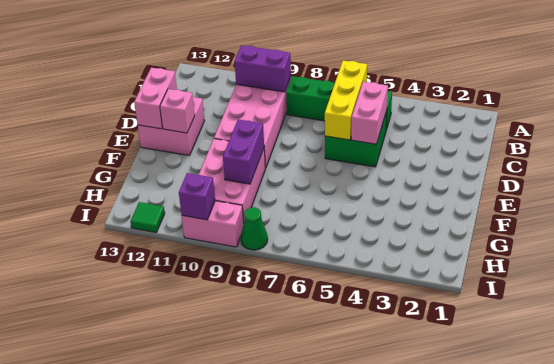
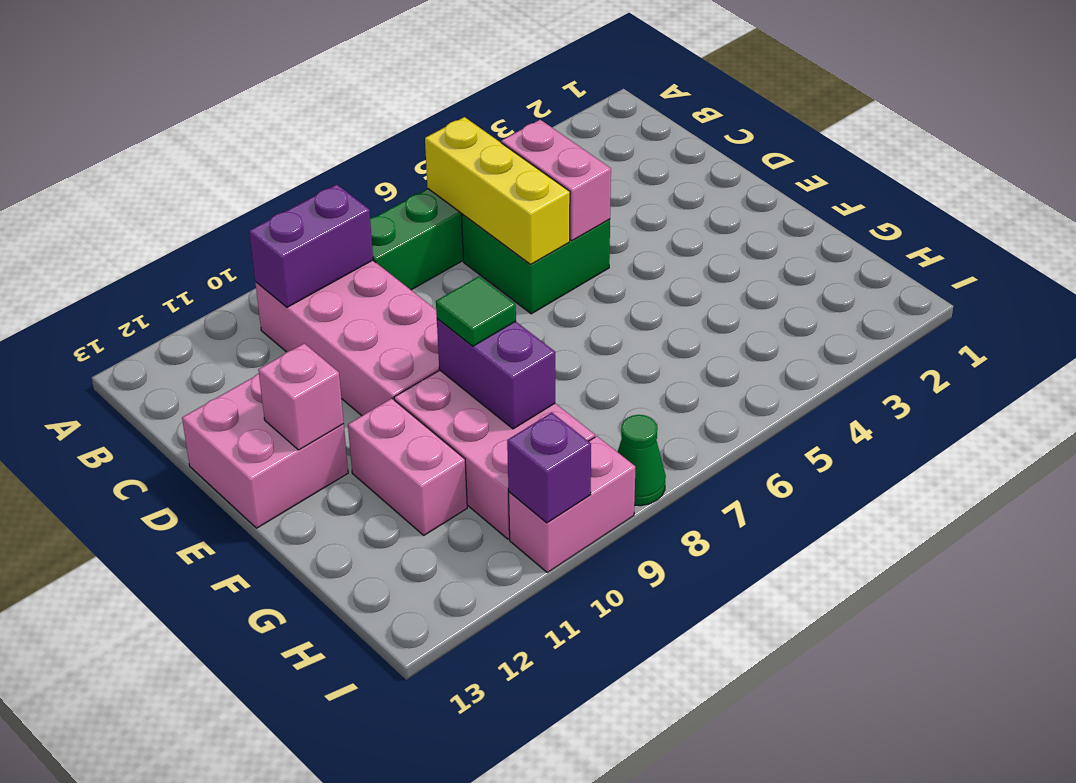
pink brick D13:E13 level 2 -> pink brick F11:G11 level 1
green tile I12 level 1 -> green tile F9 level 3

